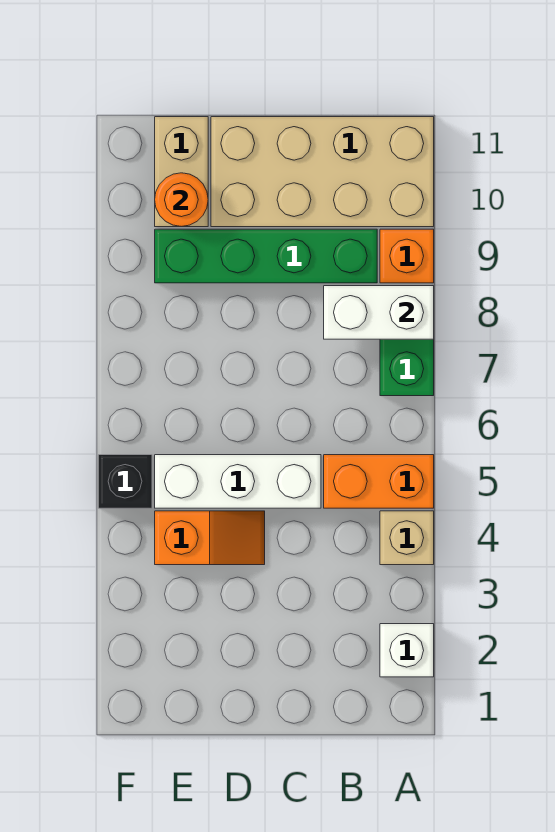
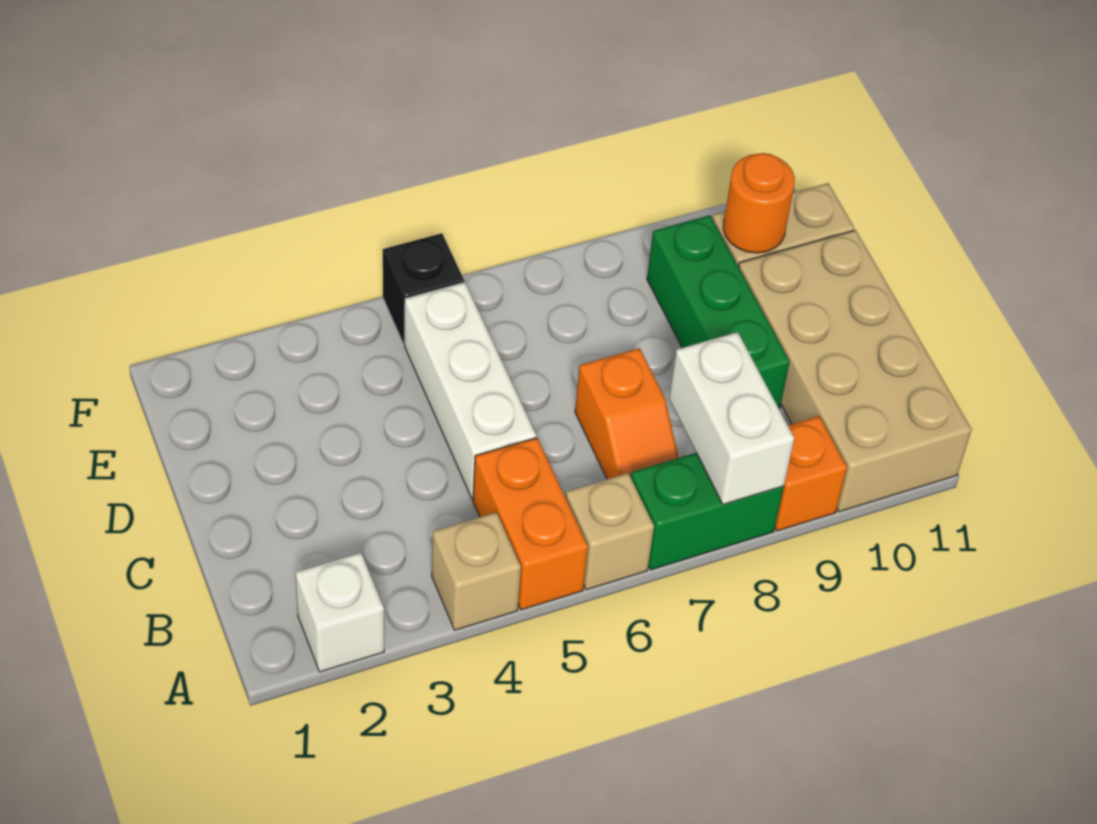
none -> tan brick A6 level 1
green brick B9:E9 level 1 -> green brick C9:E9 level 1
orange slope D4:E4 level 1 top E -> orange slope B7:C7 level 1 top C

